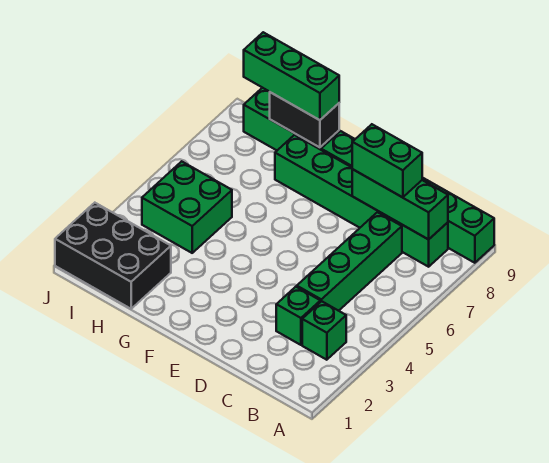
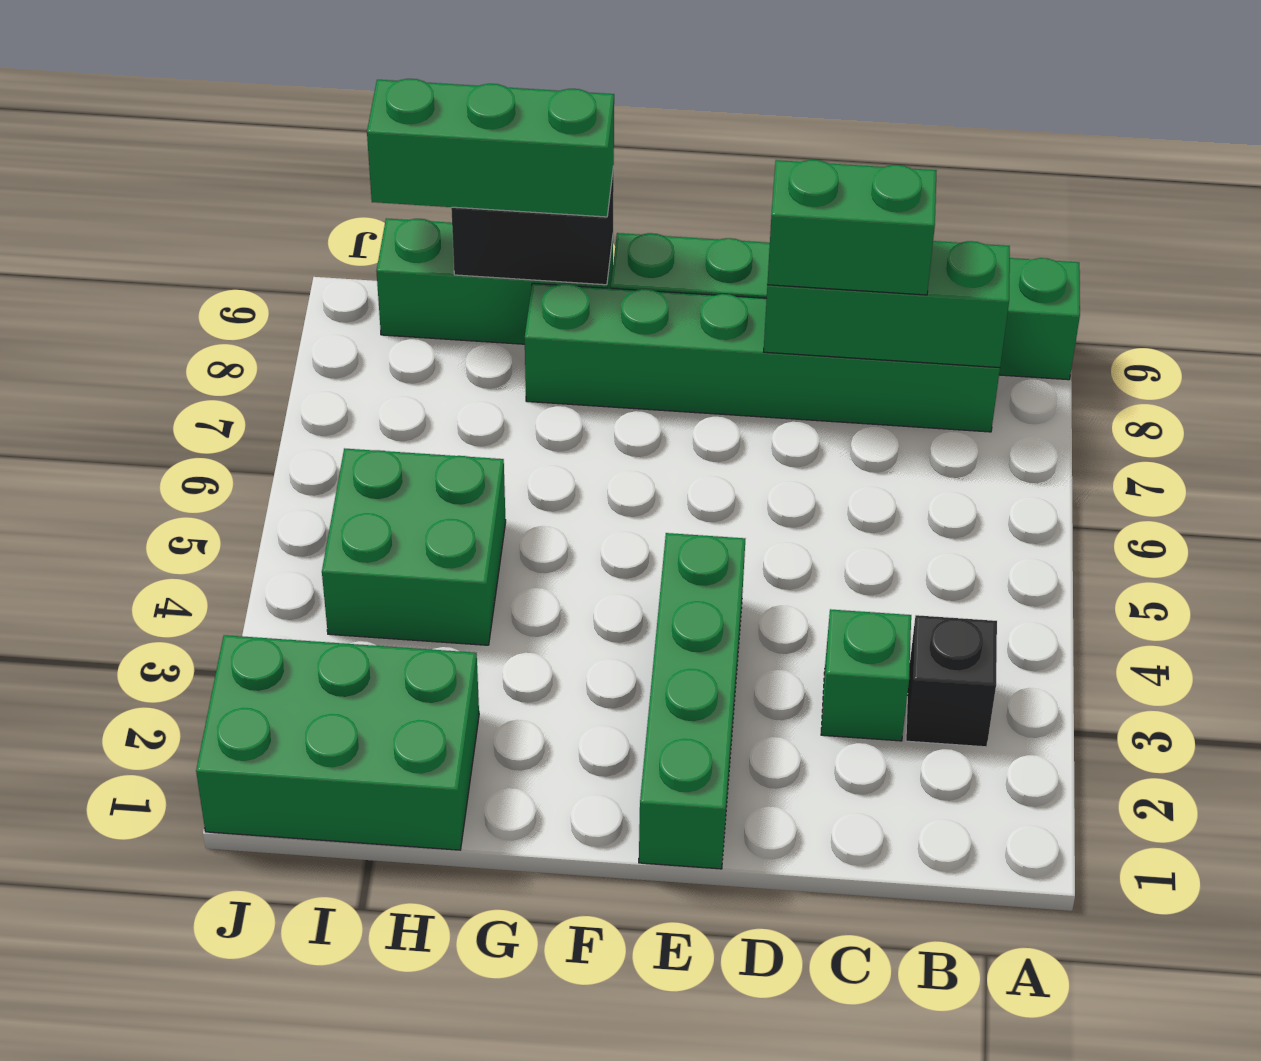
green brick B3 level 1 -> black brick B3 level 1
green brick C4:C7 level 1 -> green brick E1:E4 level 1
black brick H1:J2 level 1 -> green brick H1:J2 level 1

